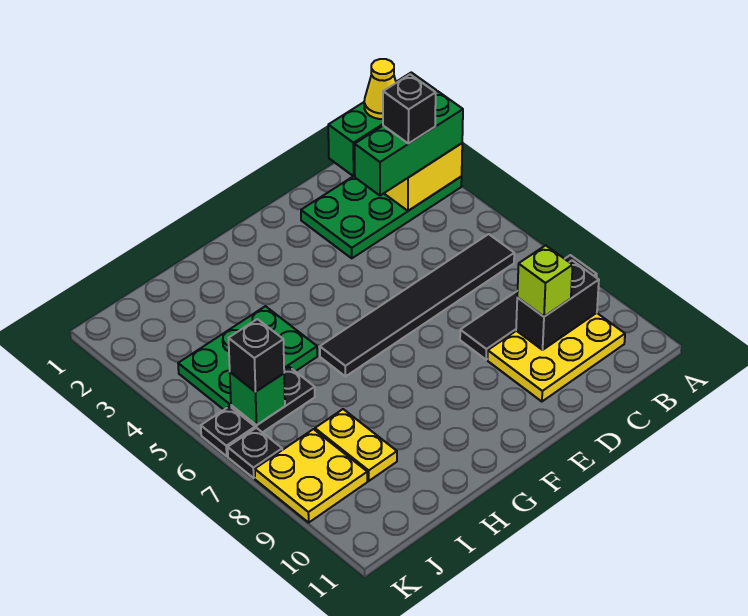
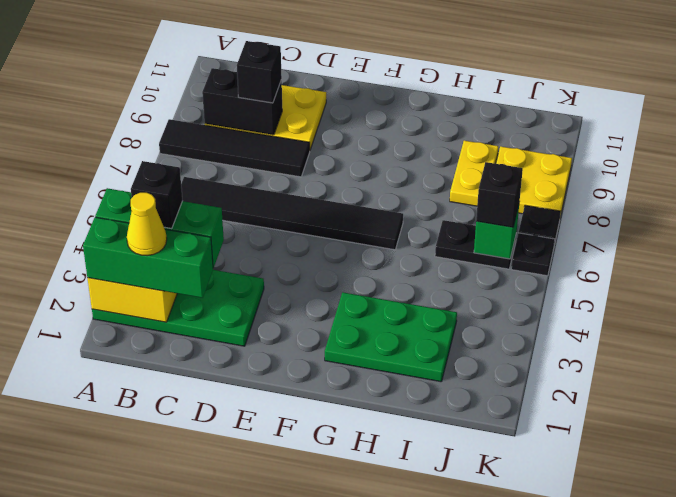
lime brick C9 level 3 -> black brick C9 level 3
green plate H4:J5 level 1 -> green plate G2:I3 level 1

